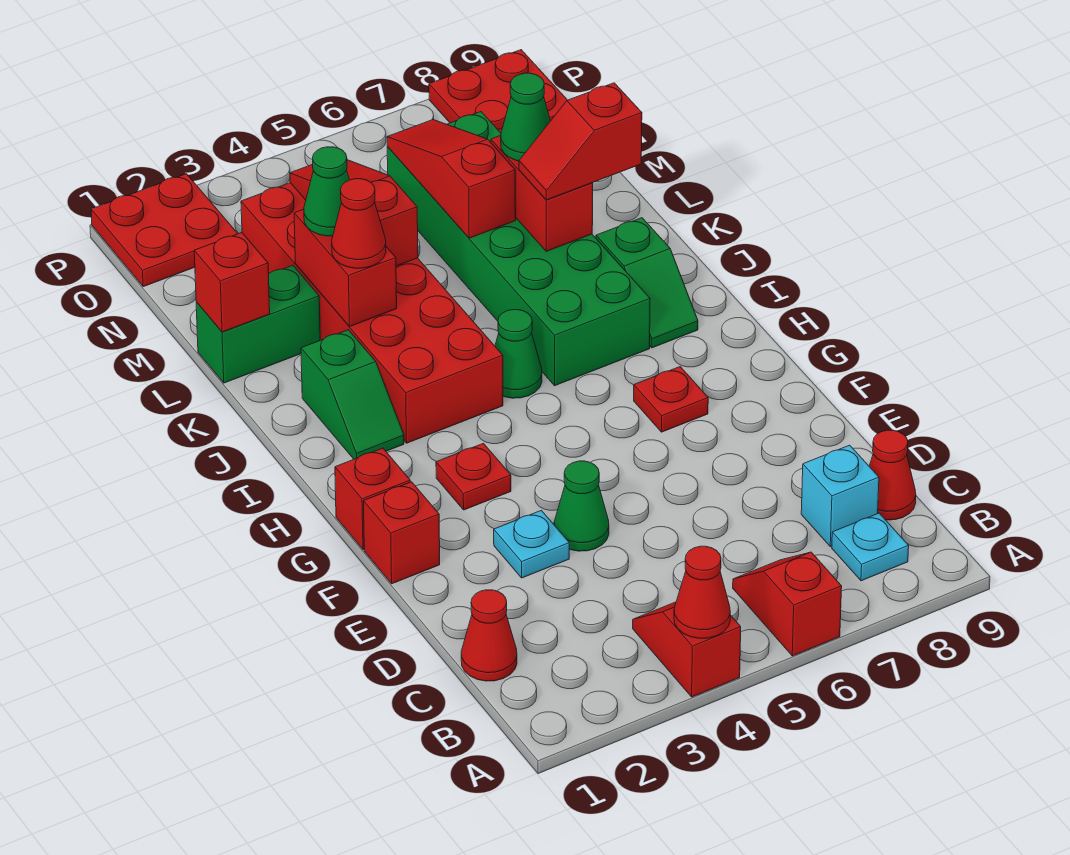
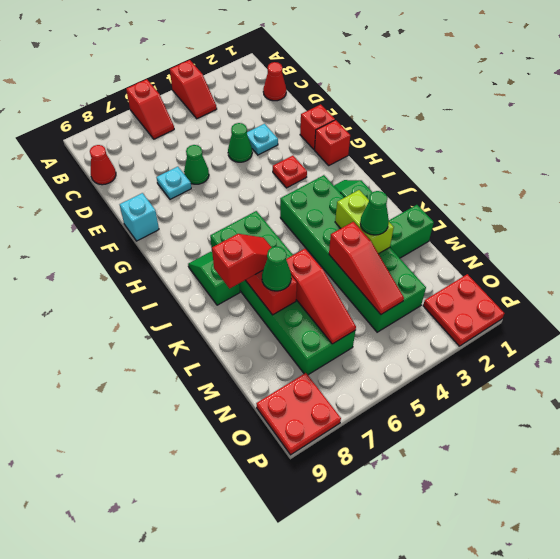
red cone A4 level 2 -> none
cyan plate B8 level 1 -> cyan plate E7 level 1
cyan brick C8 level 1 -> cyan brick F9 level 1
red plate G7 level 1 -> none
red brick I3:N4 level 1 -> green brick I3:N4 level 1
green cone I5 level 1 -> green cone E6 level 1
red brick K3:L3 level 2 -> lime brick K3:L3 level 2
red cone K3 level 3 -> none
red brick L1 level 2 -> none

